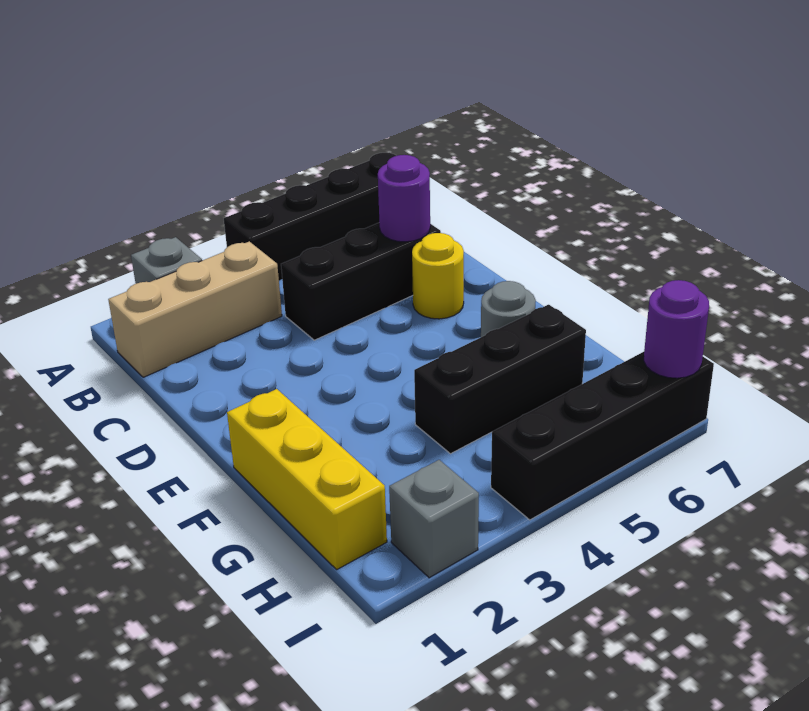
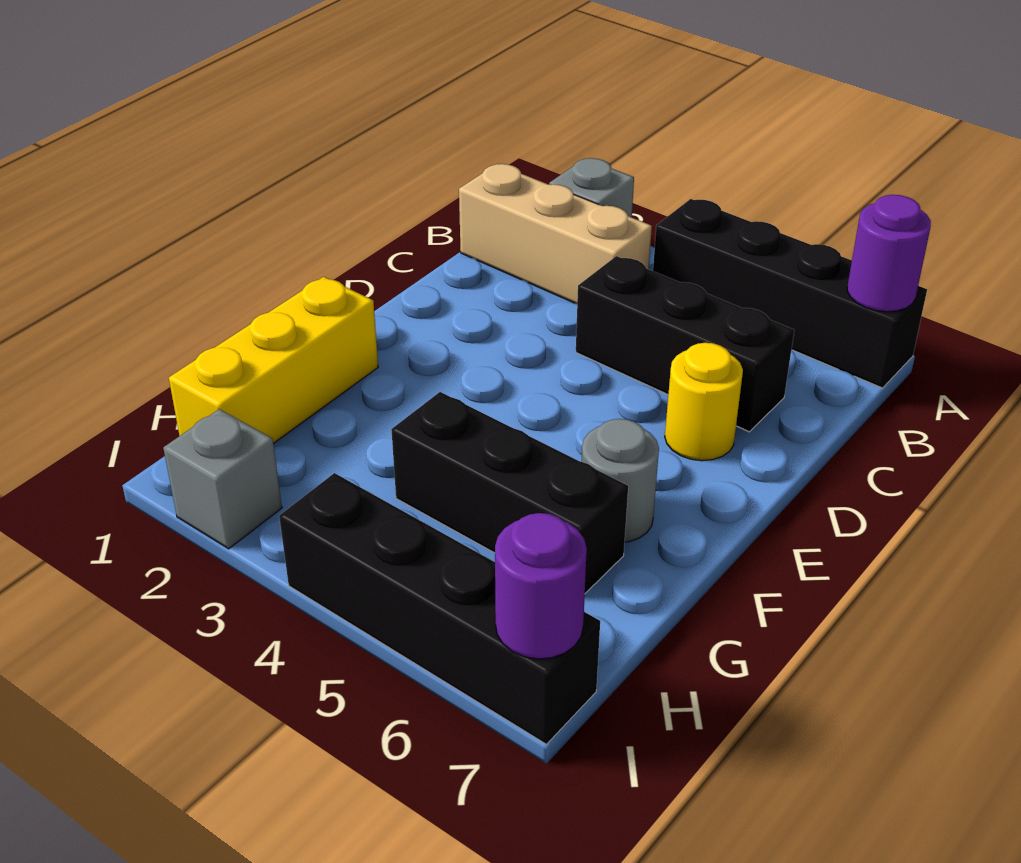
purple round brick C6 level 2 -> purple round brick A7 level 2

